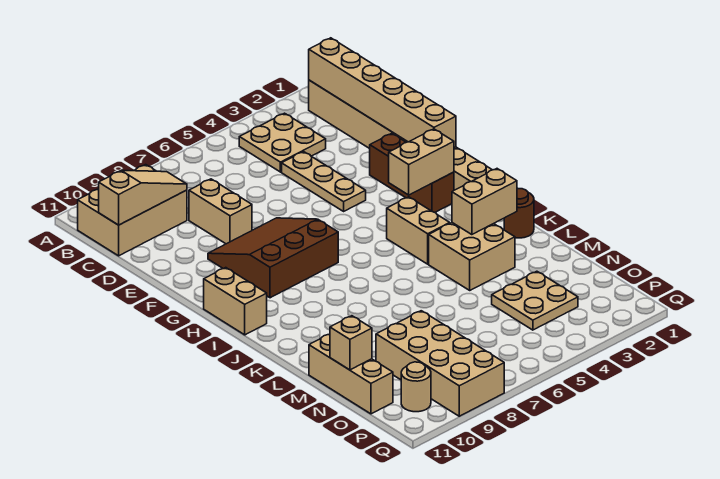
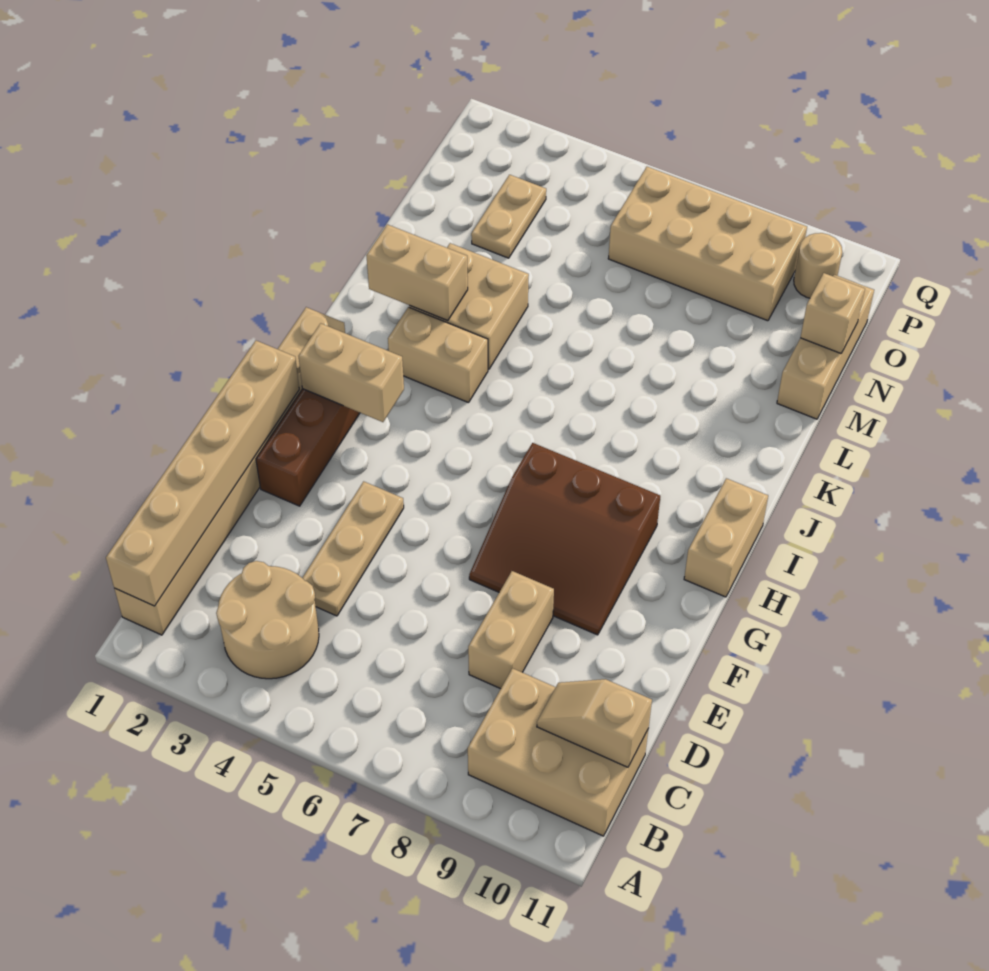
tan plate B3:C4 level 1 -> tan round brick B3:C4 level 1
tan slope C9:C11 level 2 top 11 -> tan slope C10:C11 level 2 top 11
tan brick I4:J4 level 1 -> tan brick J3:J4 level 1
brown round brick K1 level 1 -> none
tan plate N3:O4 level 1 -> tan plate N3:O3 level 1
tan brick N8:Q9 level 1 -> tan brick O6:P9 level 1

